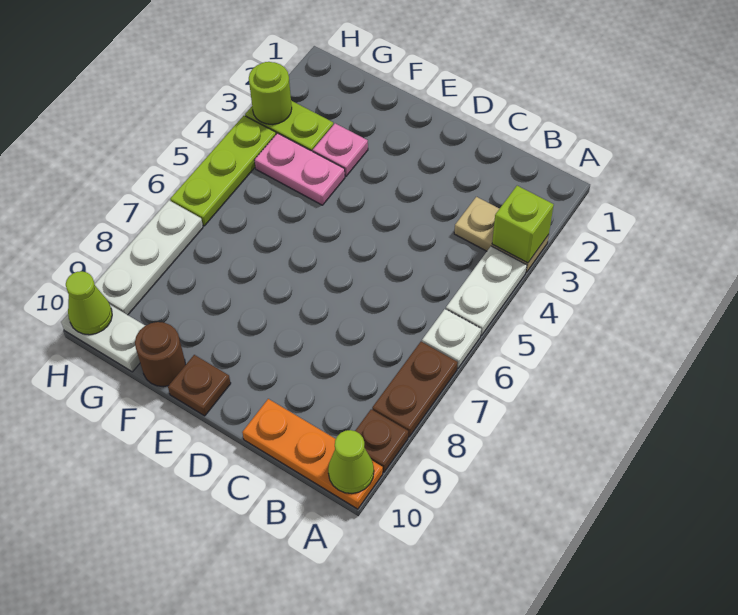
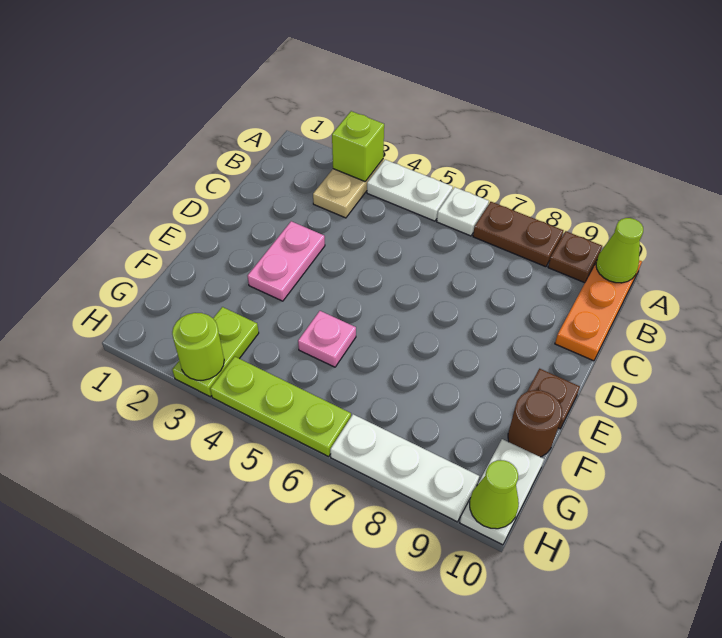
pink plate F3 level 1 -> pink plate F5 level 1
pink plate F4:G4 level 1 -> pink plate D3:E3 level 1

